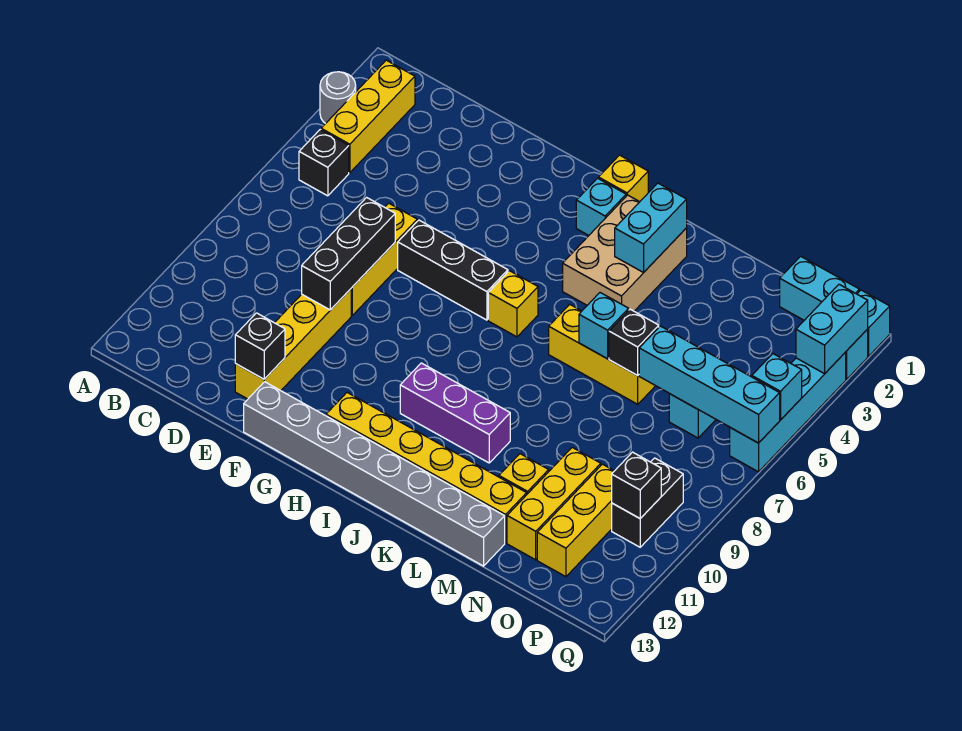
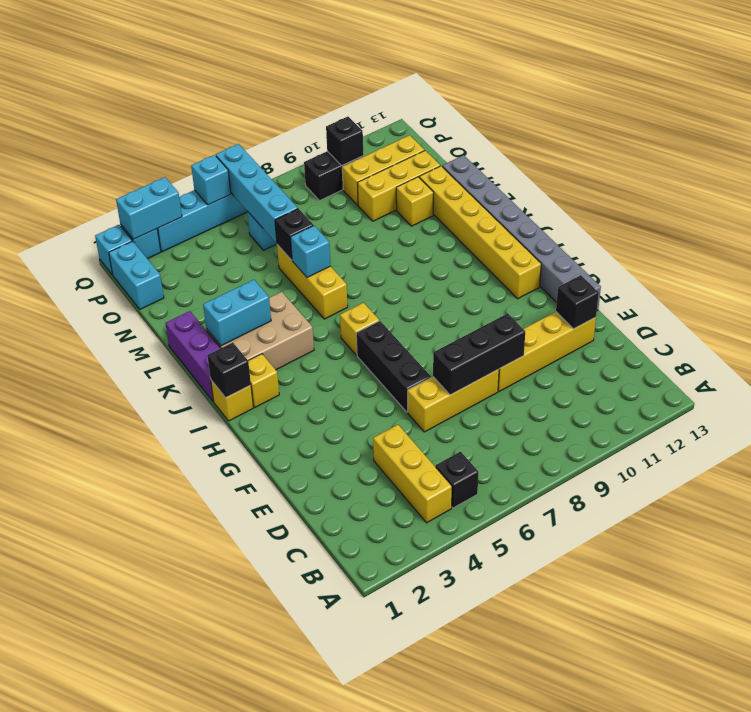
grey round brick A3 level 1 -> none
yellow brick B2:B4 level 1 -> yellow brick B4:D4 level 1
none -> black brick I1 level 2
cyan brick I2 level 1 -> yellow brick I2 level 1
purple brick I10:K10 level 1 -> purple brick J1:L1 level 1

